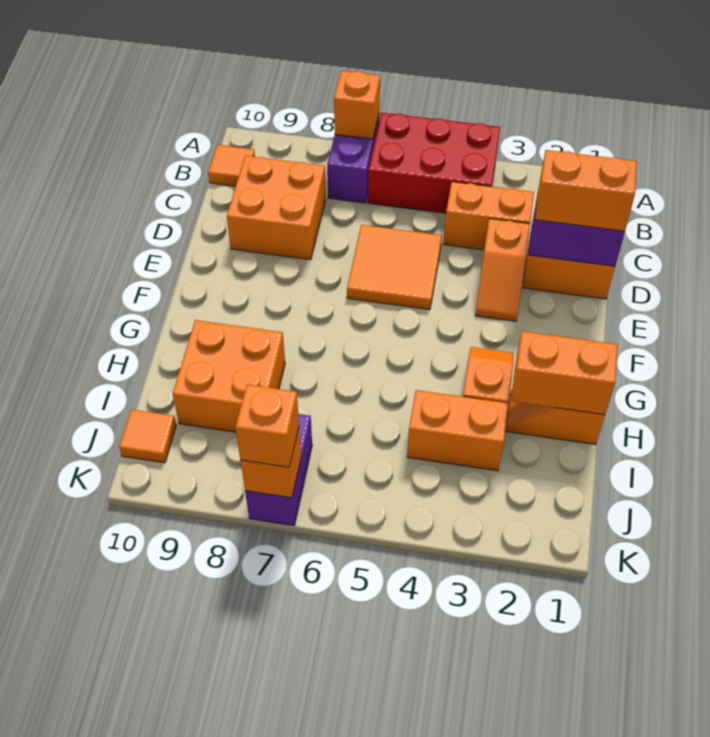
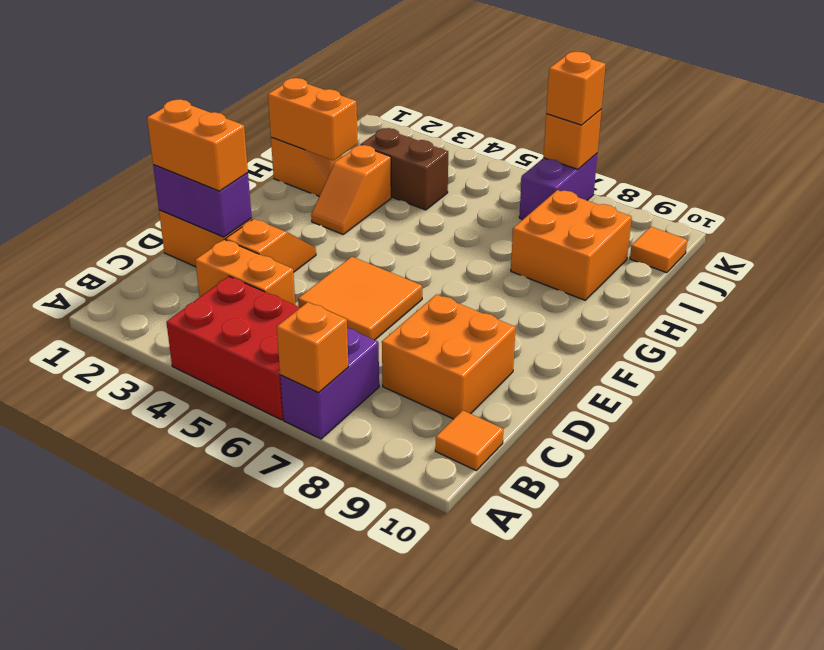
orange brick I3:I4 level 1 -> brown brick I3:I4 level 1

